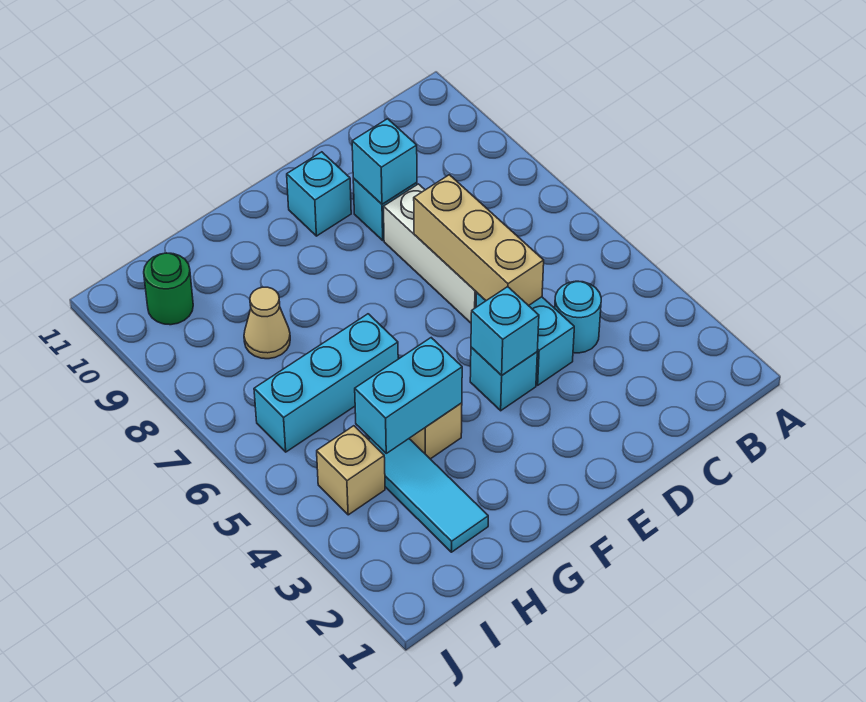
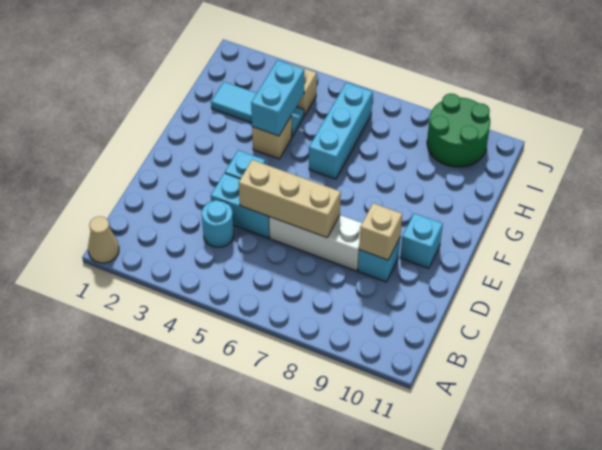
cyan brick D9 level 2 -> tan brick D9 level 2
cyan brick E4 level 2 -> none
tan cone H8 level 1 -> tan cone A1 level 1
green round brick I10 level 1 -> green round brick I9:J10 level 1

